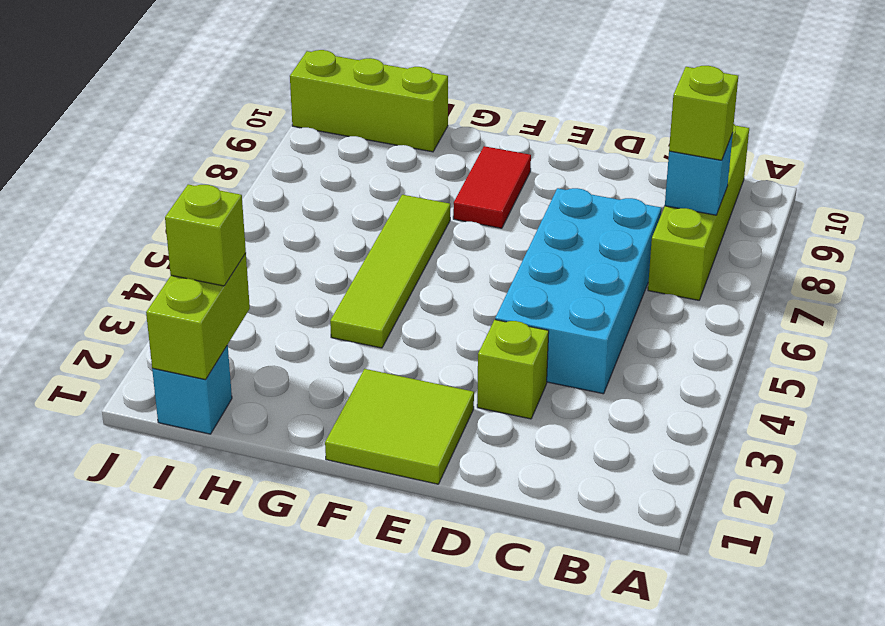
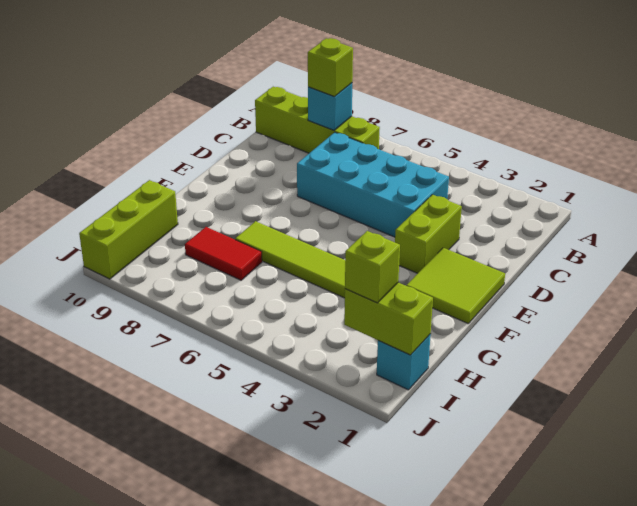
lime brick D3 level 1 -> lime brick D3:E3 level 1
red tile F8:F9 level 1 -> red tile H7:H8 level 1

